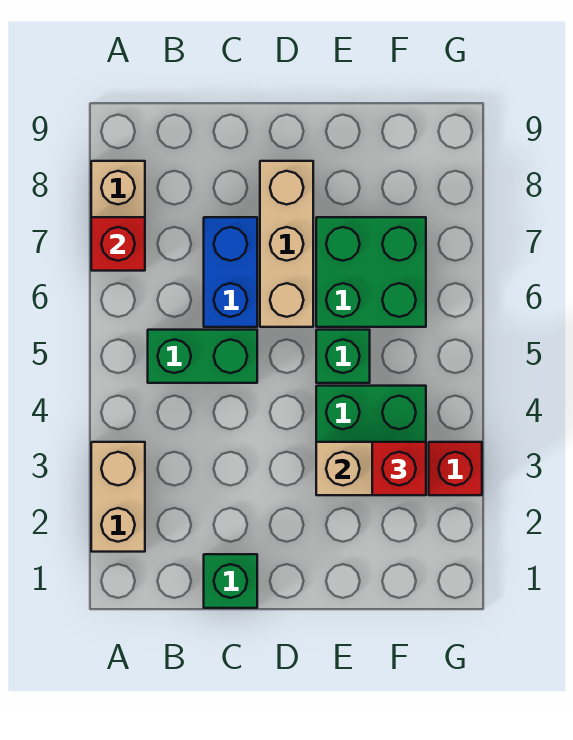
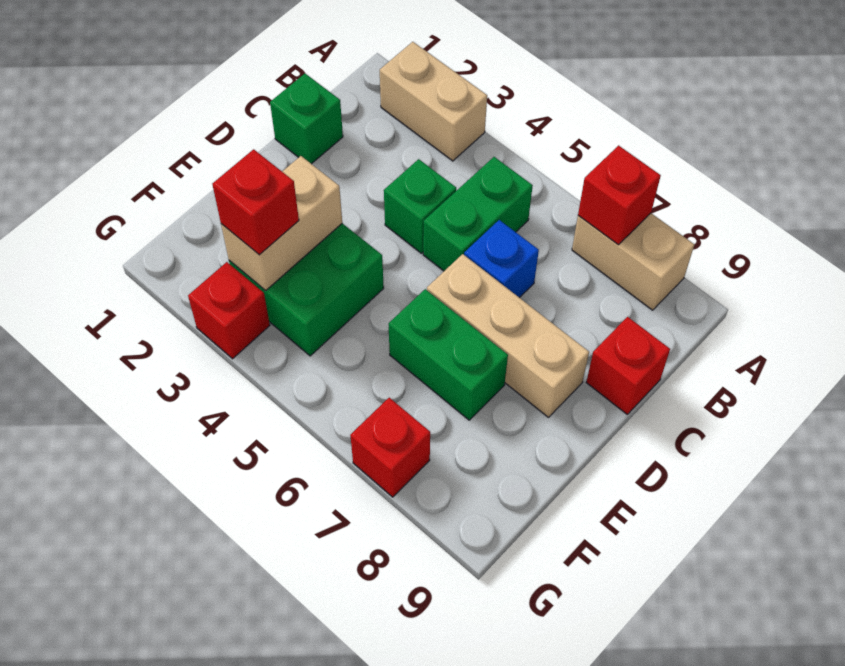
blue brick C6:C7 level 1 -> blue brick C6 level 1
none -> red brick C9 level 1
green brick E5 level 1 -> green brick C4 level 1
green brick E6:F7 level 1 -> green brick E6:E7 level 1
none -> red brick G7 level 1

